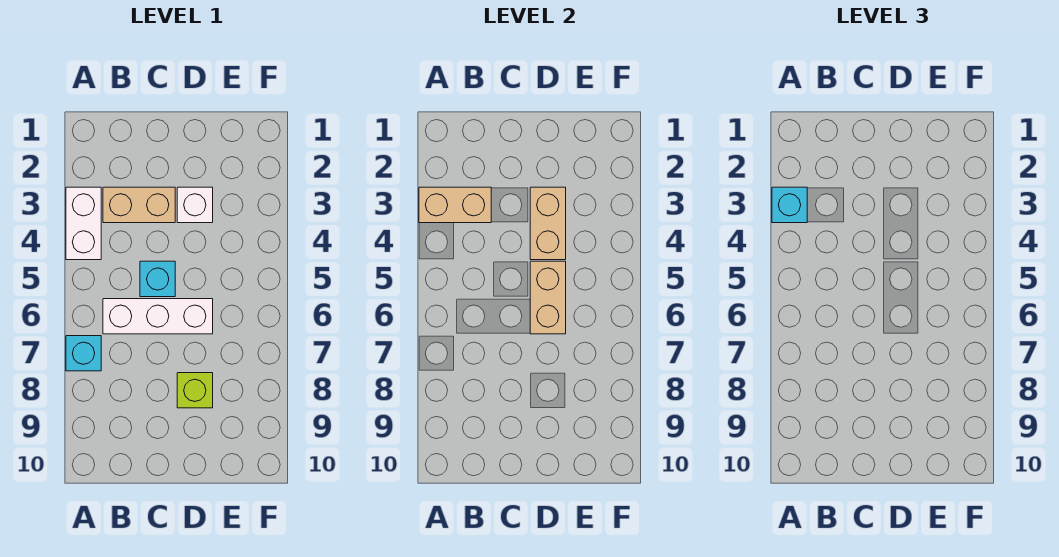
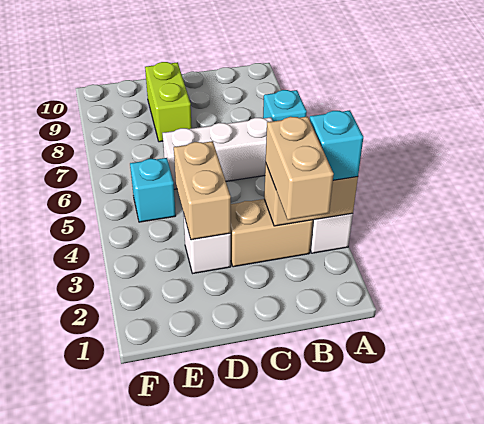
cyan brick C5 level 1 -> cyan brick E5 level 1
tan brick D5:D6 level 2 -> tan brick B2:B3 level 3
lime brick D8 level 1 -> lime brick D8:D9 level 1

